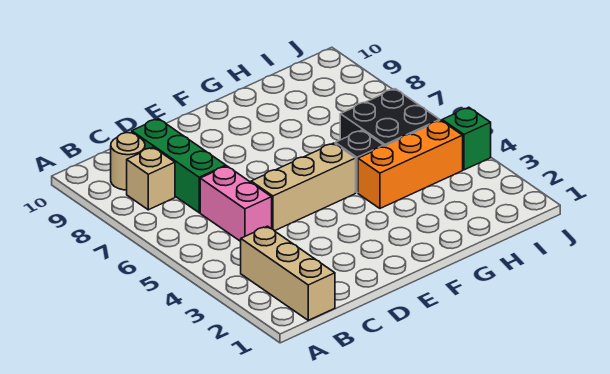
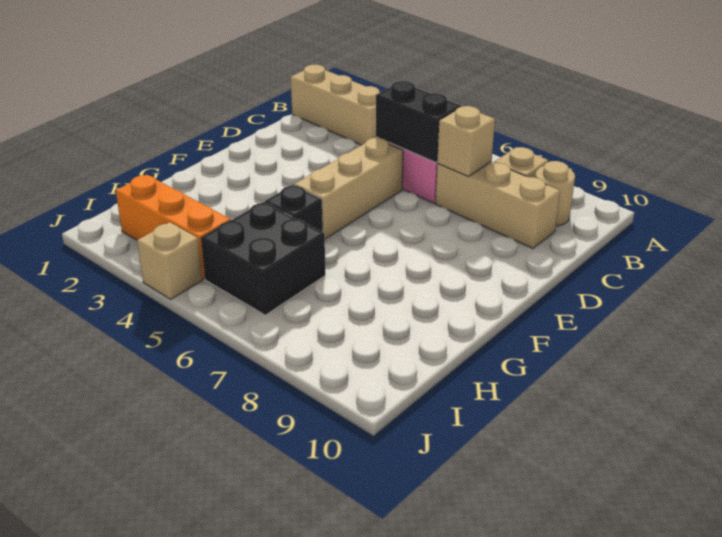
none -> black brick C5:C6 level 2
green brick C7:C9 level 1 -> tan brick C7:C9 level 1
none -> tan brick C7 level 2
orange brick G4:I4 level 1 -> orange brick I2:I4 level 1
green brick J4 level 1 -> tan brick J4 level 1

